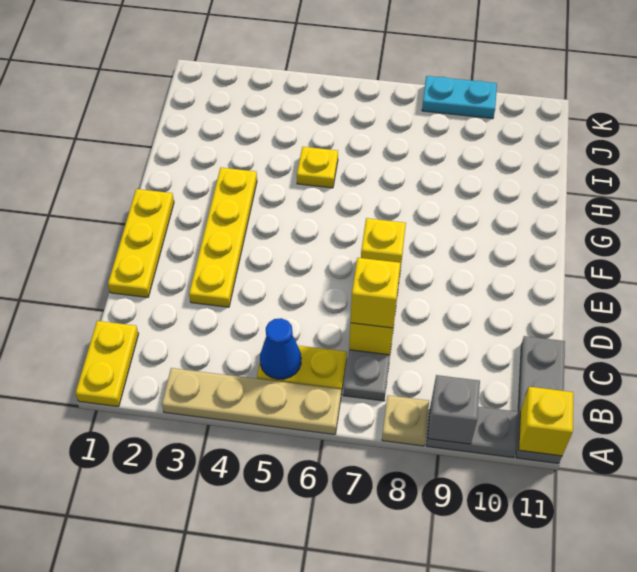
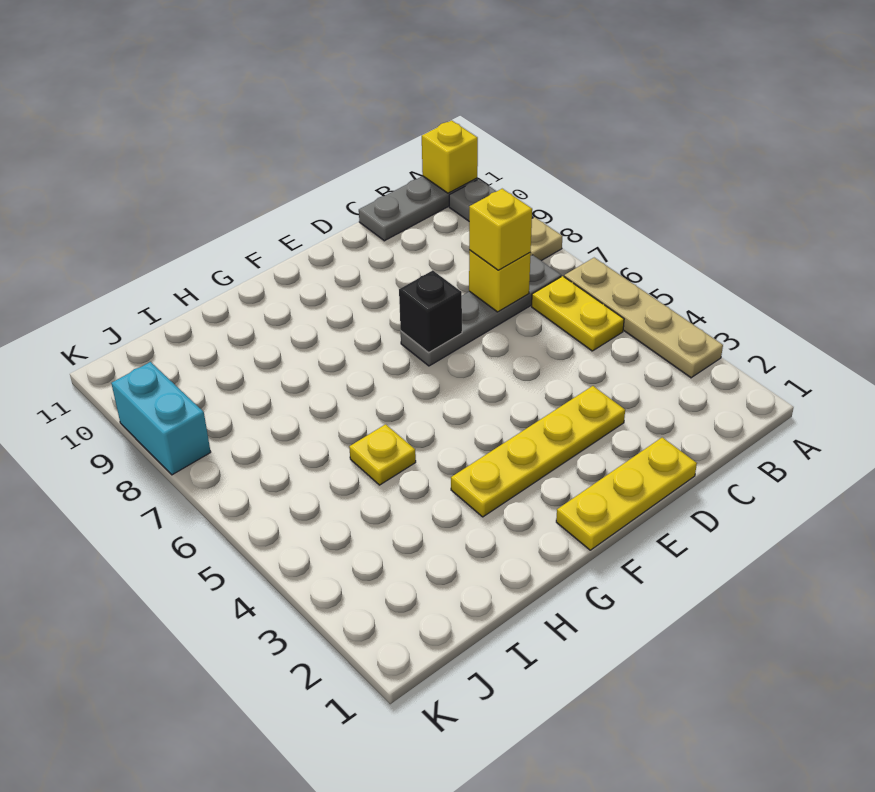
yellow plate A1:B1 level 1 -> none
grey brick A9 level 2 -> none
blue cone B5 level 2 -> none
yellow brick E7 level 2 -> black brick E7 level 2
cyan plate K8:K9 level 1 -> cyan brick K8:K9 level 1

